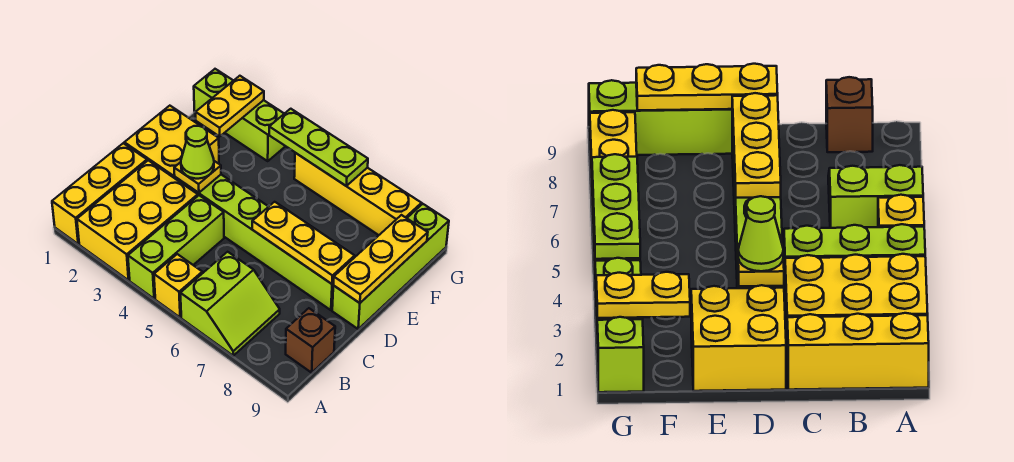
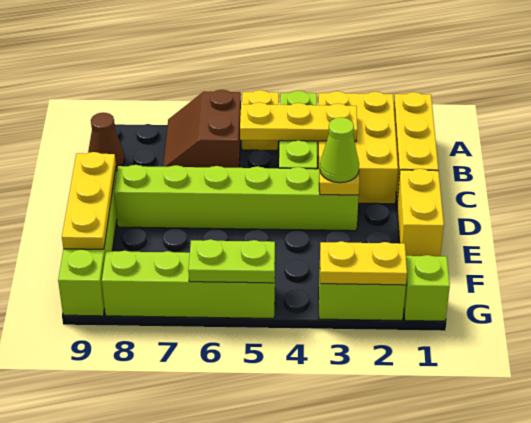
lime slope A6:B7 level 1 top 6 -> brown slope A6:B7 level 1 top 6
brown brick B9 level 1 -> brown cone B9 level 1
yellow brick D1:E2 level 1 -> yellow brick D1:E1 level 1
yellow plate D6:D8 level 2 -> yellow plate B3:B5 level 2
yellow plate F2:G2 level 2 -> yellow plate G2:G3 level 2
lime plate G4:G6 level 2 -> lime plate G5:G6 level 2
yellow brick G5:G8 level 1 -> lime brick G5:G8 level 1

